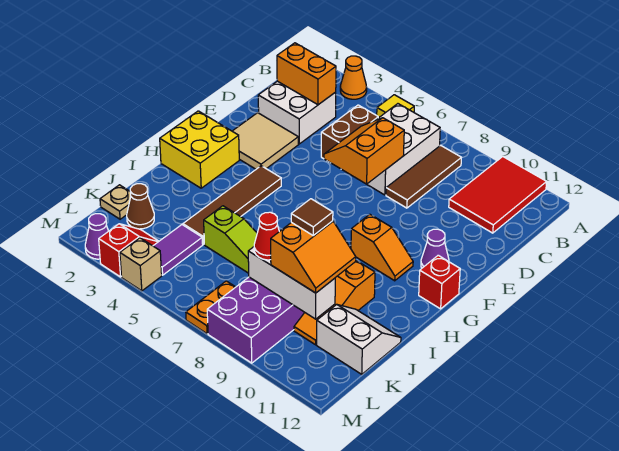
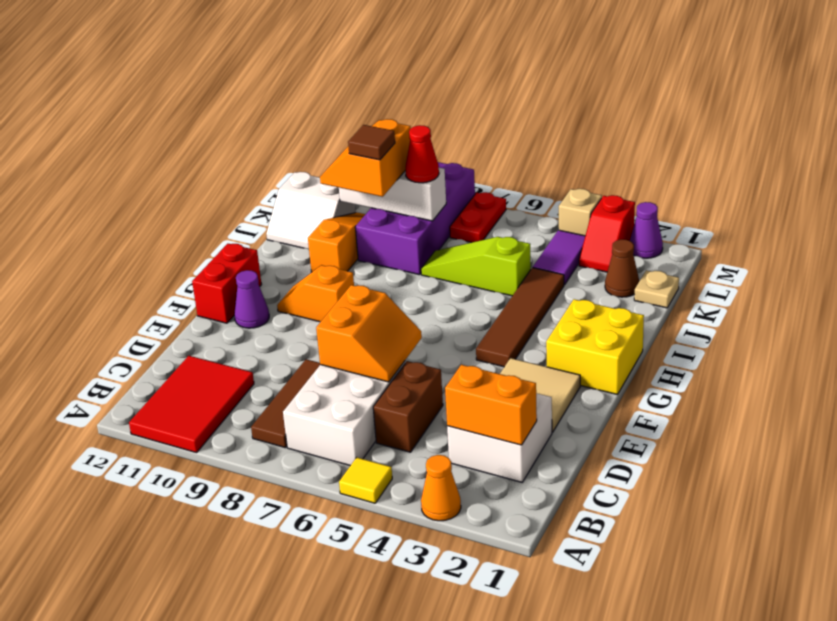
red brick G12 level 1 -> red brick F12:G12 level 1
orange plate L7:M7 level 1 -> red plate L7:M7 level 1

